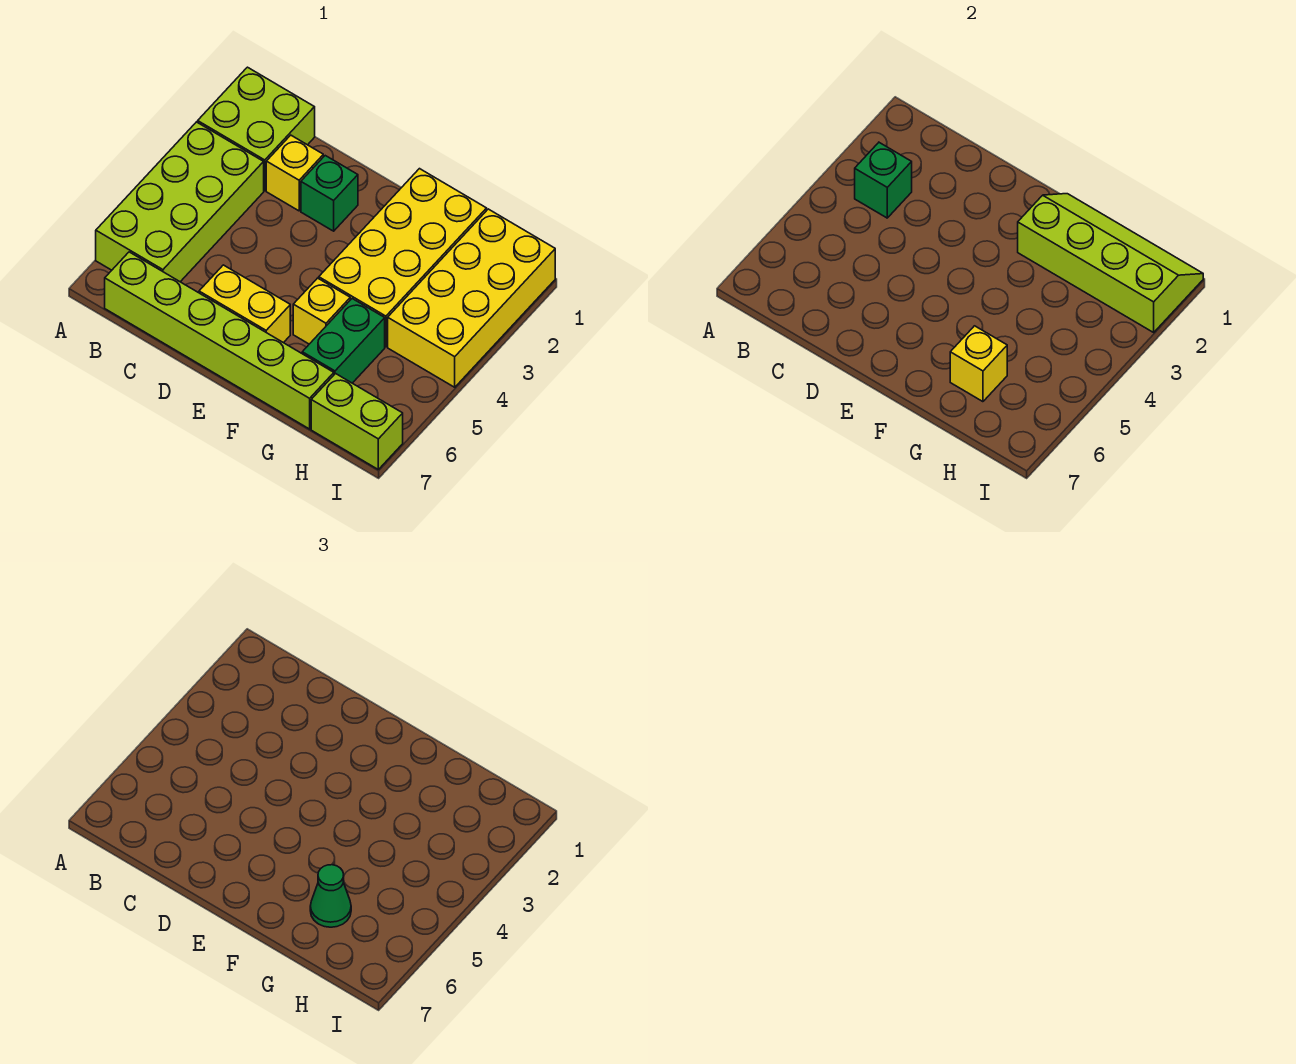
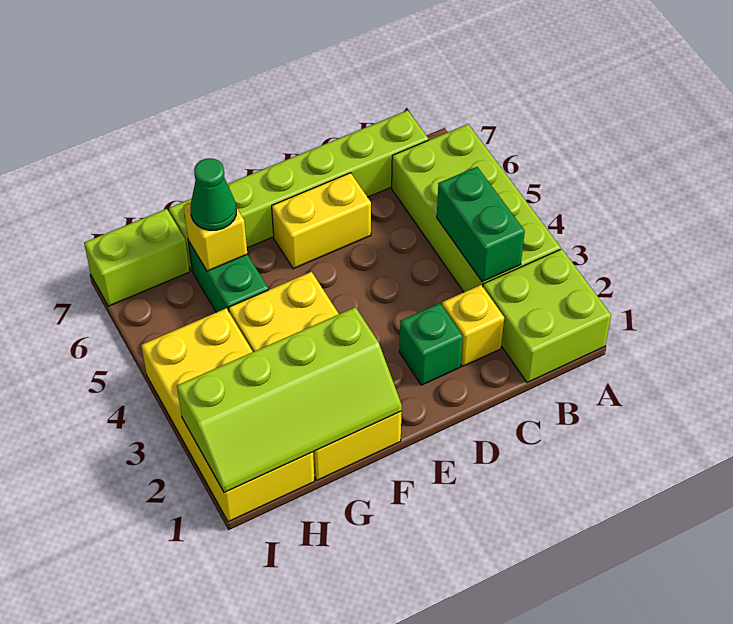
green brick B3 level 2 -> green brick B3:B4 level 2
yellow brick F5 level 1 -> none

